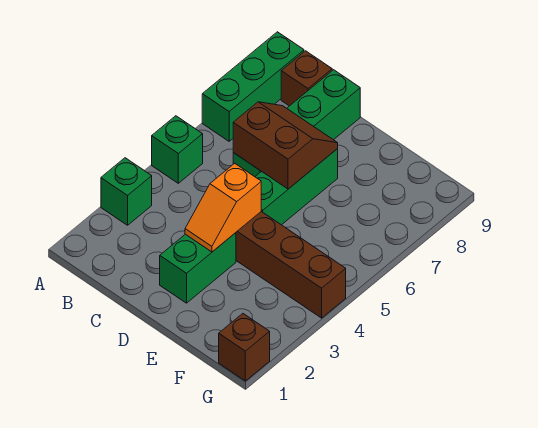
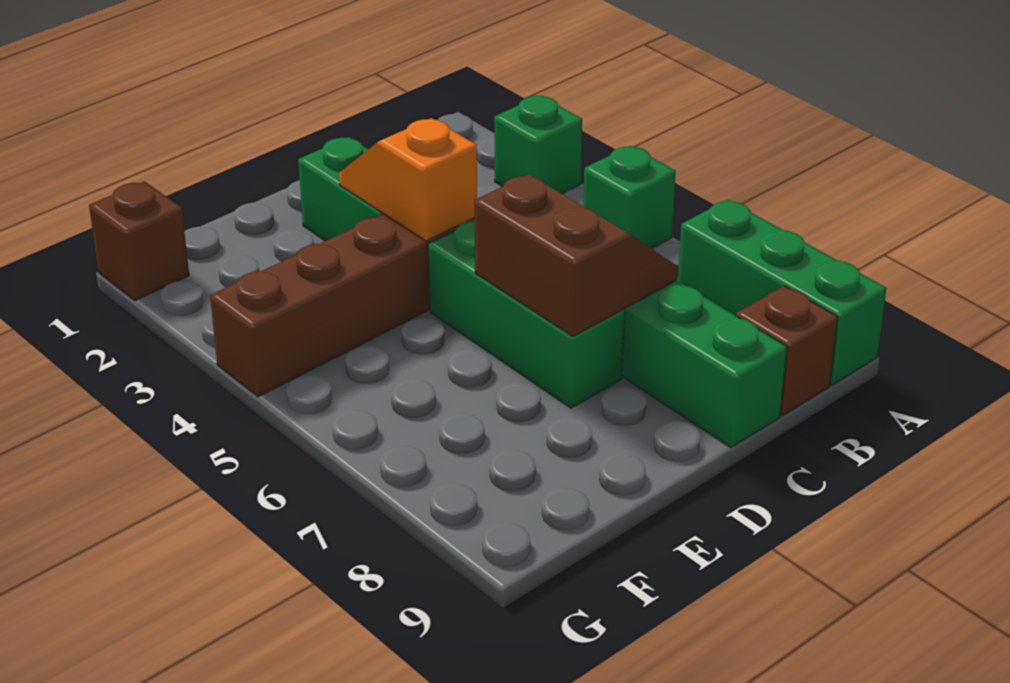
brown slope C6:D7 level 2 top 6 -> brown slope C6:D7 level 2 top D

